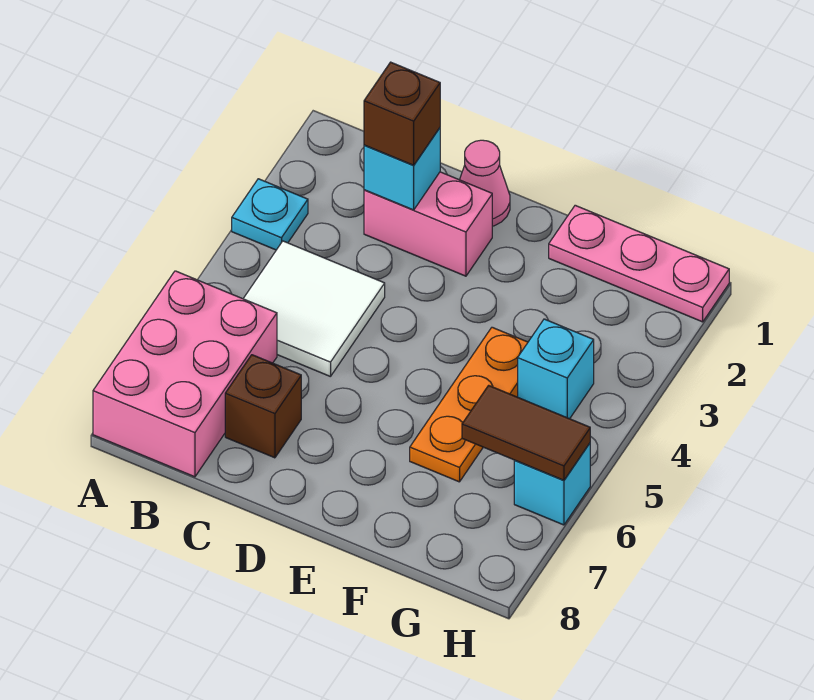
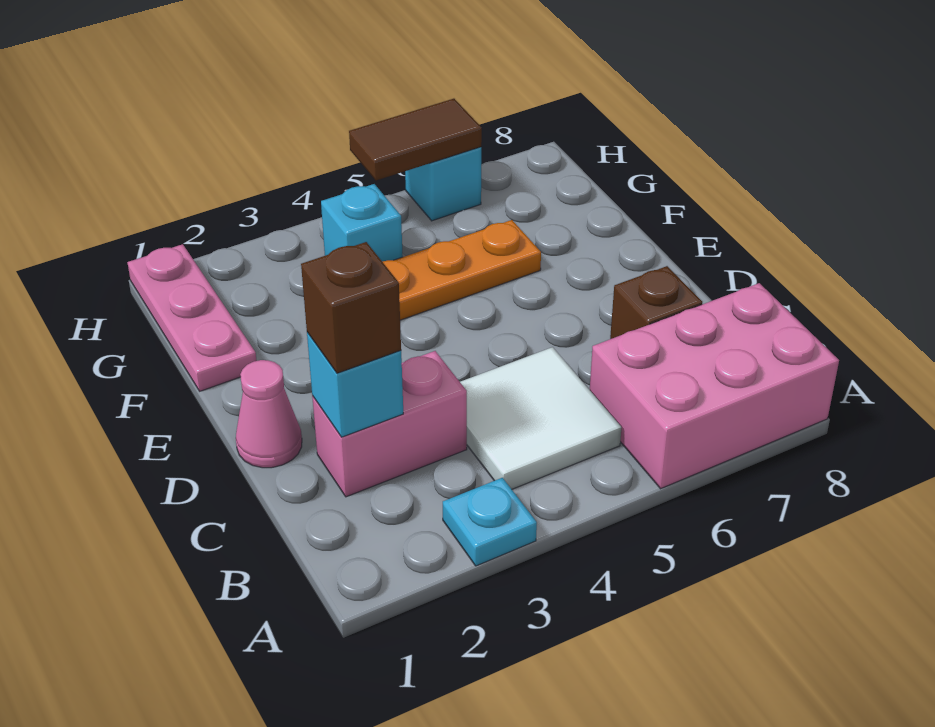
pink brick C2:D2 level 1 -> pink brick C2:C3 level 1
brown tile G6:H6 level 2 -> brown tile H5:H6 level 2

